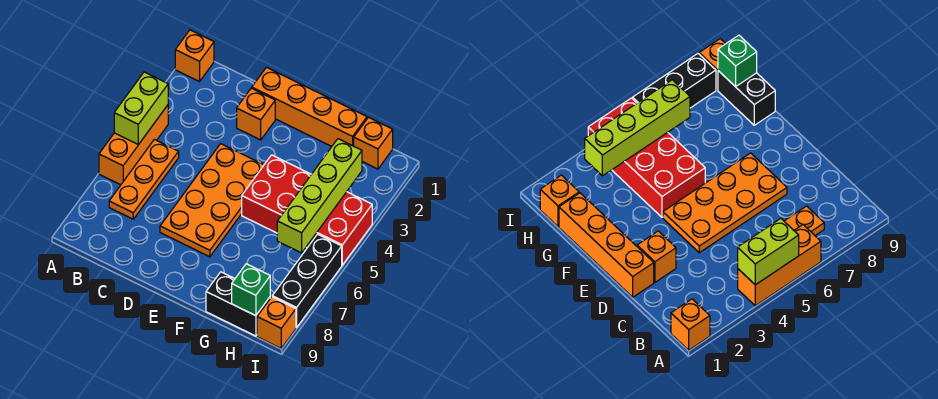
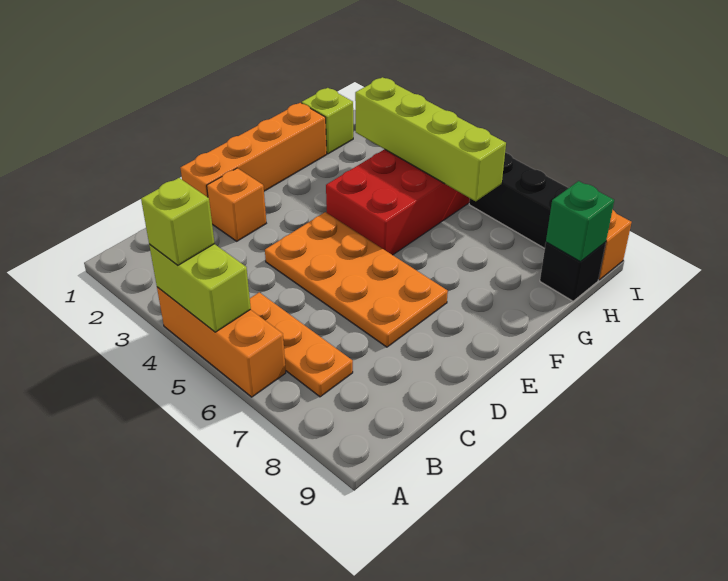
orange brick A1 level 1 -> none
none -> lime brick A4 level 3
black brick G9:H9 level 1 -> black brick H9 level 1
orange brick H1 level 1 -> lime brick H1 level 1

